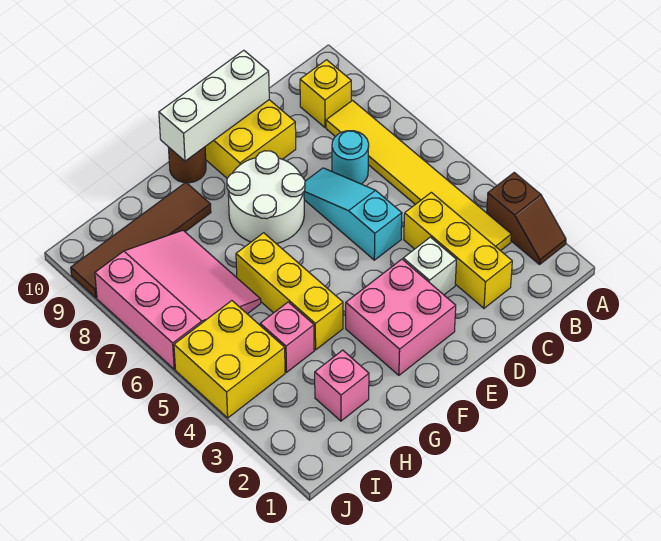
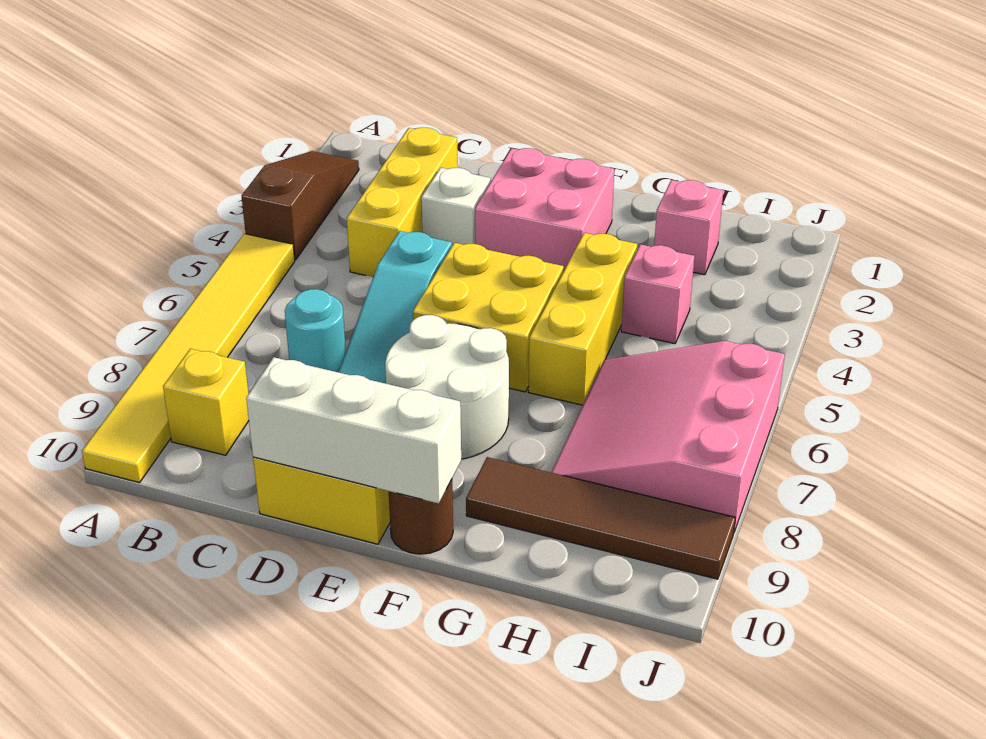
brown slope A2:A3 level 1 top 3 -> brown slope A2:A4 level 1 top 4
yellow tile B3:B8 level 1 -> yellow tile A5:A10 level 1
yellow brick I4:J5 level 1 -> yellow brick E5:F6 level 1

